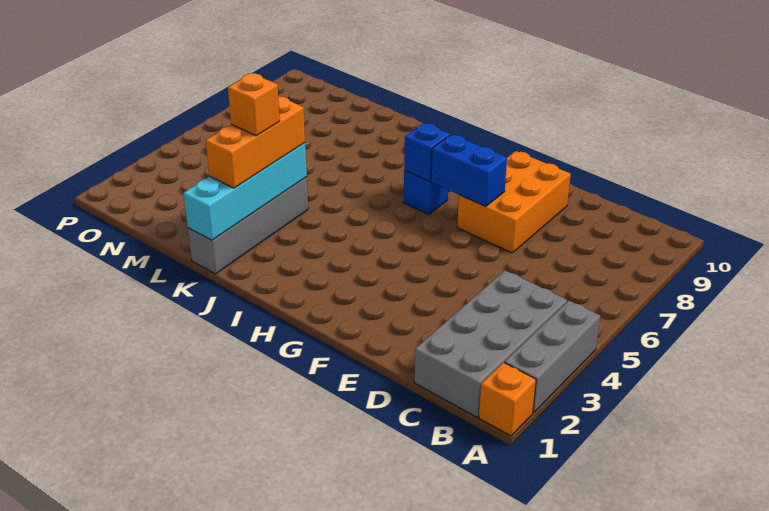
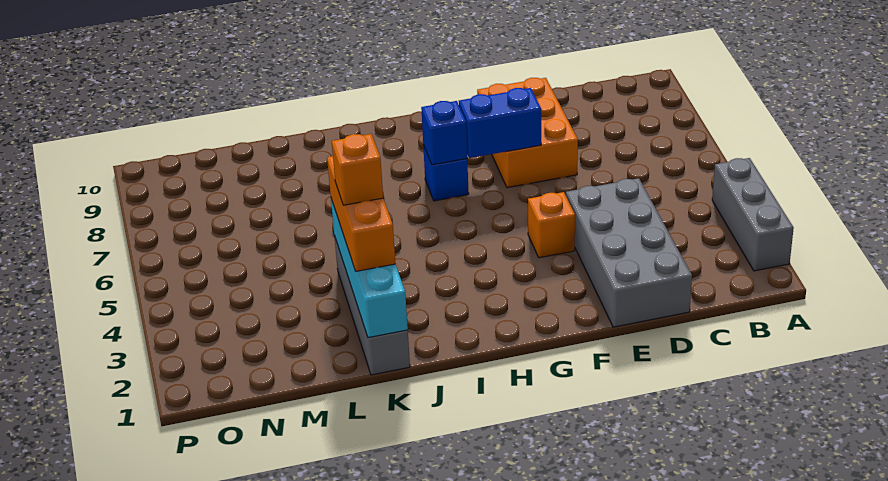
orange brick A1 level 1 -> orange brick F4 level 1
grey brick B1:C4 level 1 -> grey brick D1:E4 level 1

